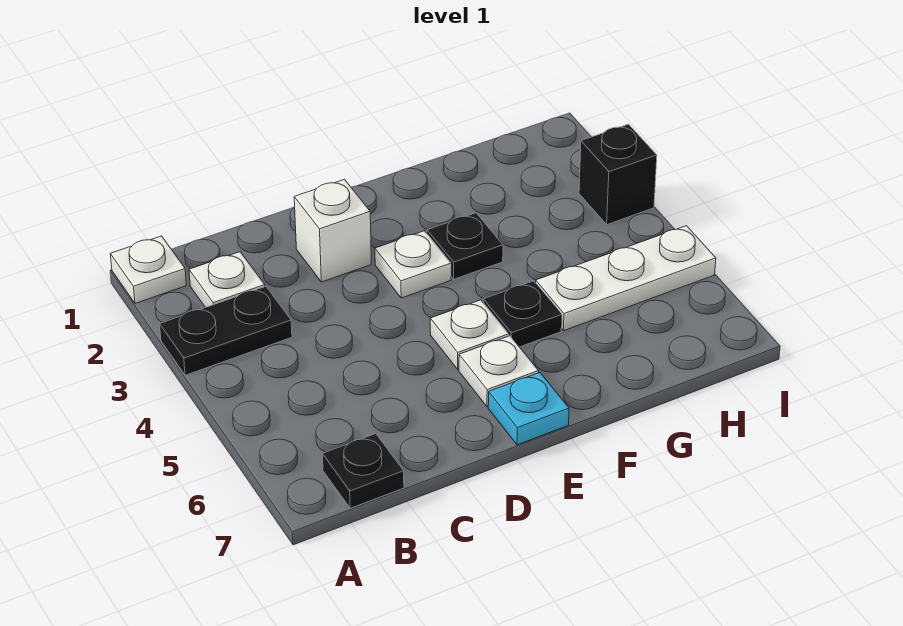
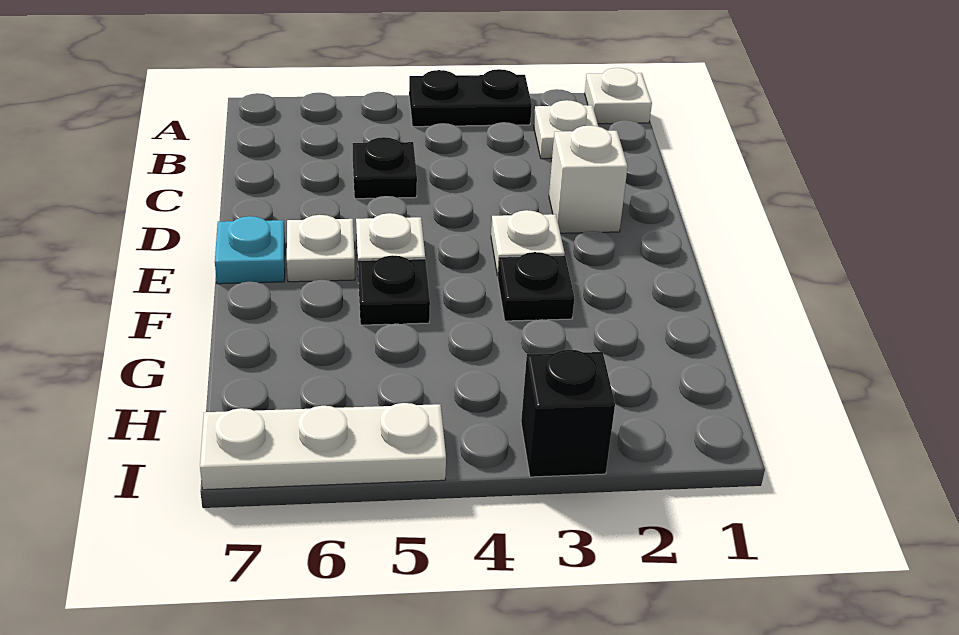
black plate A3:B3 level 1 -> black plate A3:A4 level 1
black plate B7 level 1 -> black plate C5 level 1
white plate G5:I5 level 1 -> white plate I5:I7 level 1

